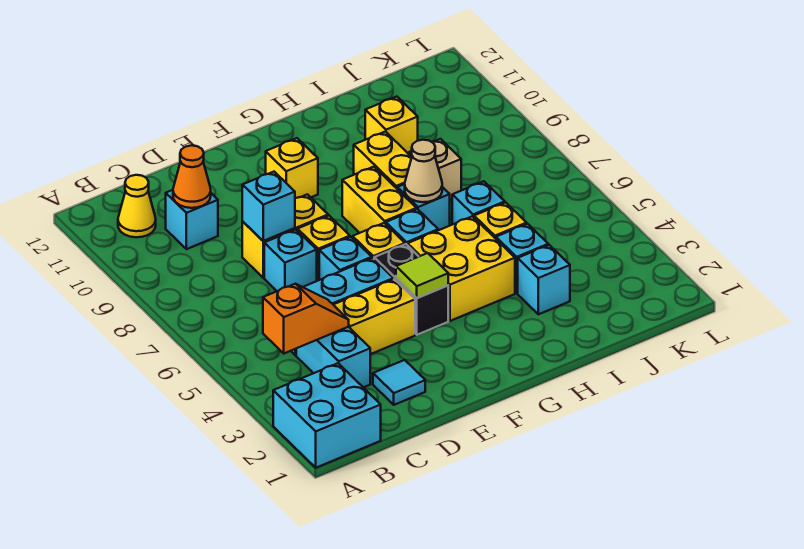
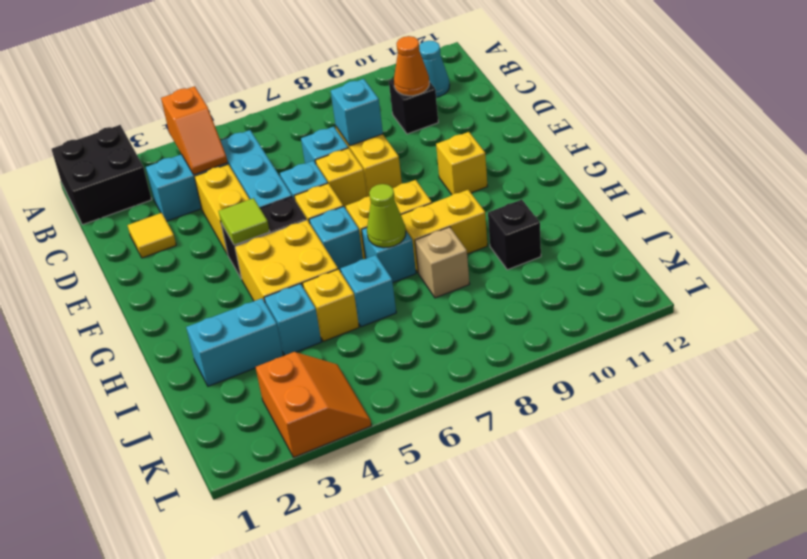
cyan brick A1:B2 level 1 -> black brick A1:B2 level 1
yellow cone B11 level 1 -> cyan cone B11 level 1
cyan brick C10 level 1 -> black brick C10 level 1
cyan tile D2 level 1 -> yellow tile D2 level 1
tan cone H7 level 2 -> lime cone H7 level 2
cyan brick I3 level 1 -> cyan brick I2:I3 level 1
yellow brick I10 level 1 -> black brick I10 level 1
none -> orange slope K3:L4 level 1 top 3

